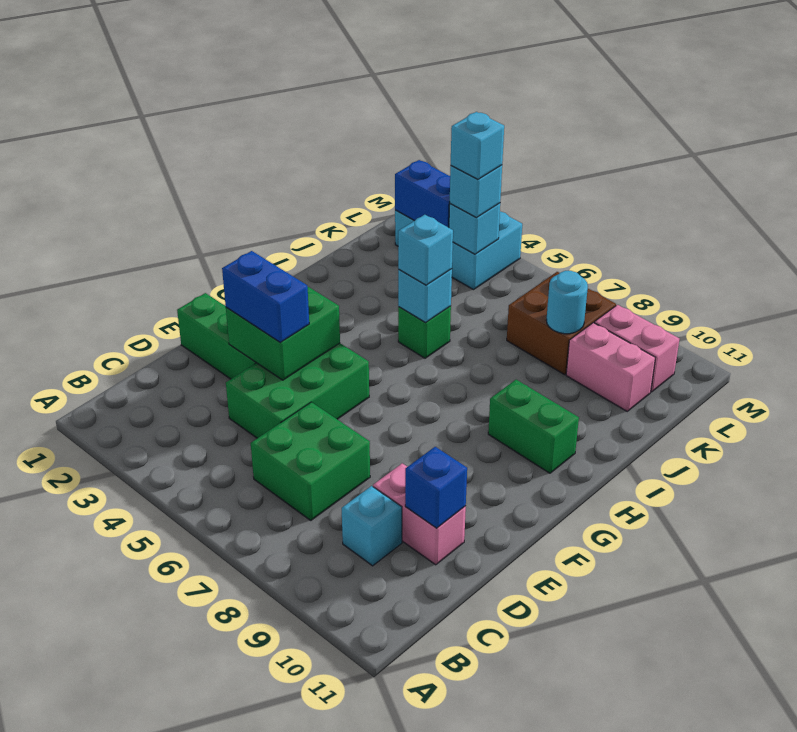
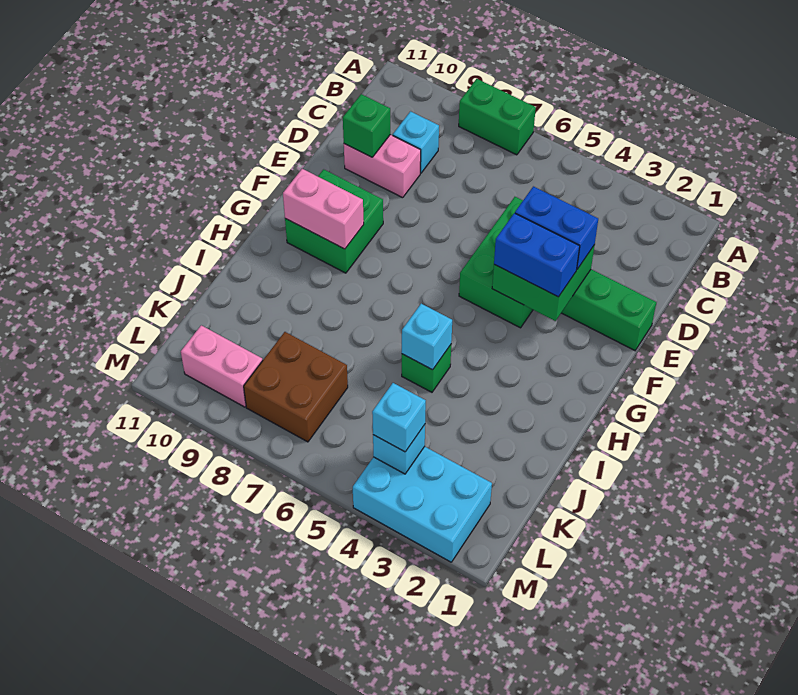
green brick C6:D7 level 1 -> green brick F9:G10 level 1
blue brick D10 level 2 -> green brick D10 level 2
green brick H9:H10 level 1 -> green brick A7:A8 level 1
cyan brick I5 level 3 -> none
cyan round brick K8 level 2 -> none
pink brick K9:K10 level 1 -> pink brick G9:G10 level 2
blue brick L2:L3 level 2 -> blue brick F3:F4 level 3
cyan brick L4 level 4 -> none

